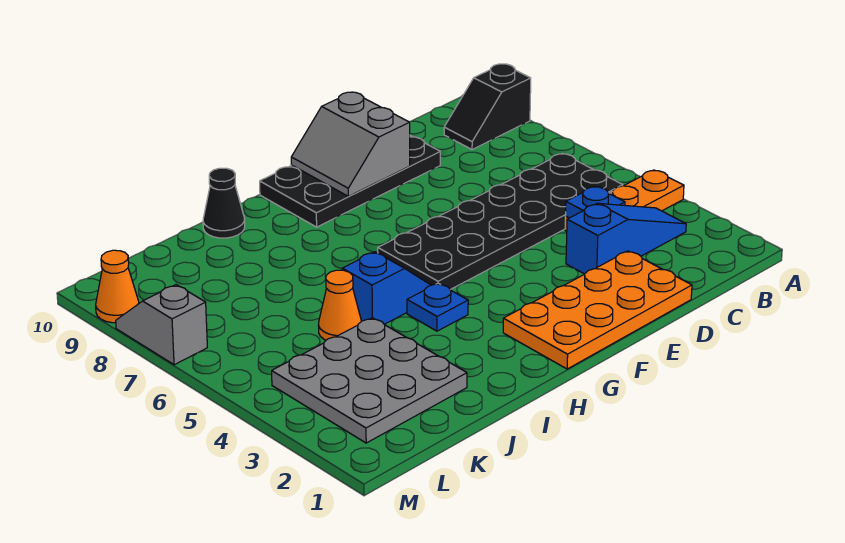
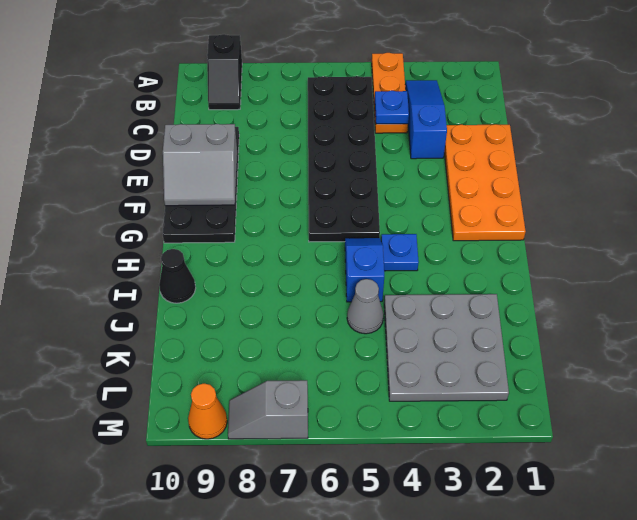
orange cone J5 level 1 -> grey cone J5 level 1

